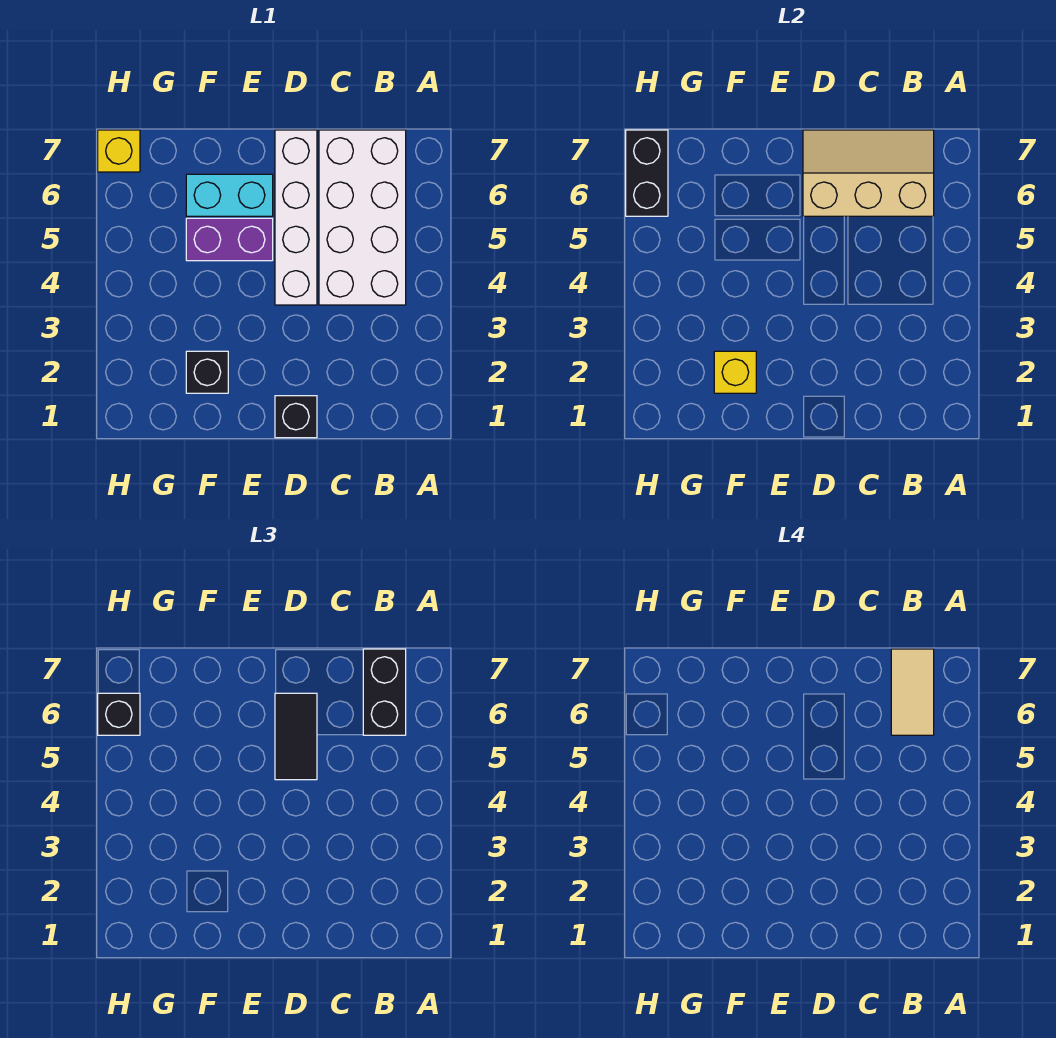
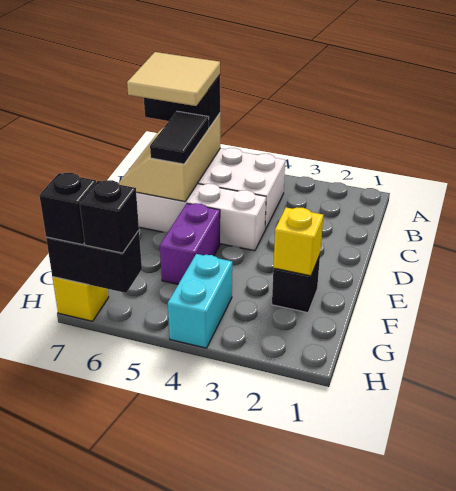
tan tile B6:B7 level 4 -> tan tile B6:C7 level 4
black brick D1 level 1 -> black brick H7 level 3
black tile D5:D6 level 3 -> black tile C6:D6 level 3
cyan brick E6:F6 level 1 -> cyan brick G4:H4 level 1

